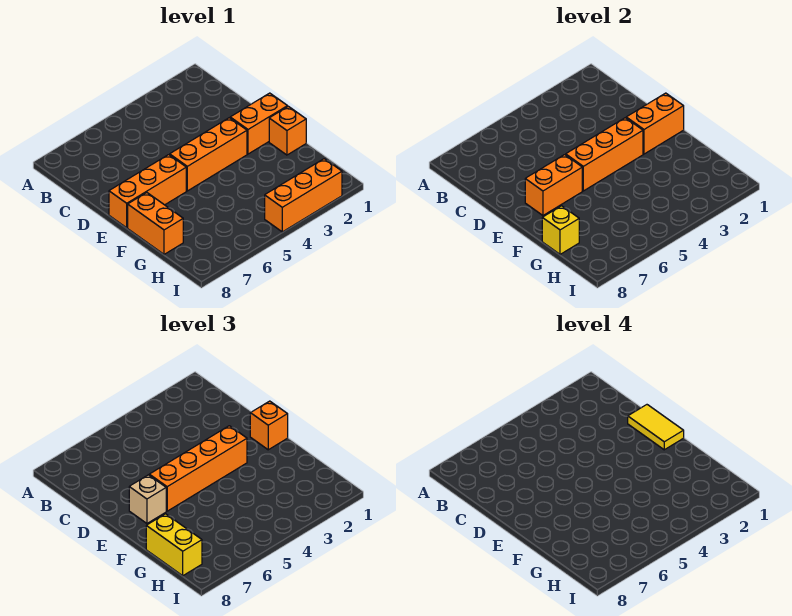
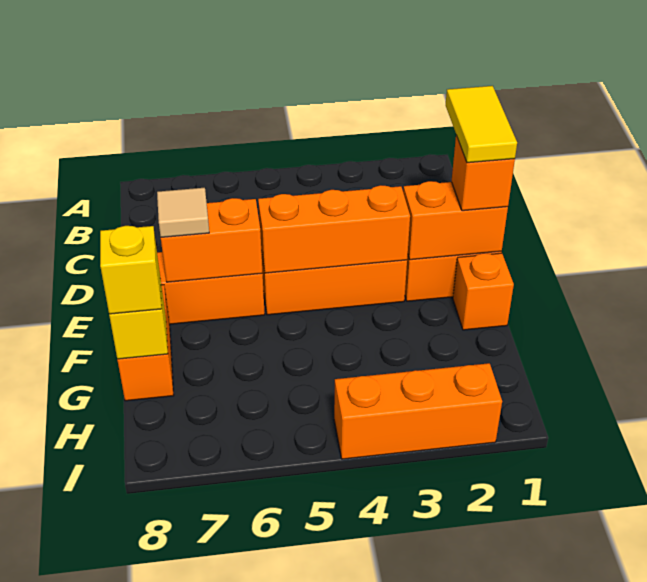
orange brick E3:E6 level 3 -> none
tan brick E7 level 3 -> tan tile E7 level 3
yellow brick G8:H8 level 3 -> yellow brick G8 level 3

